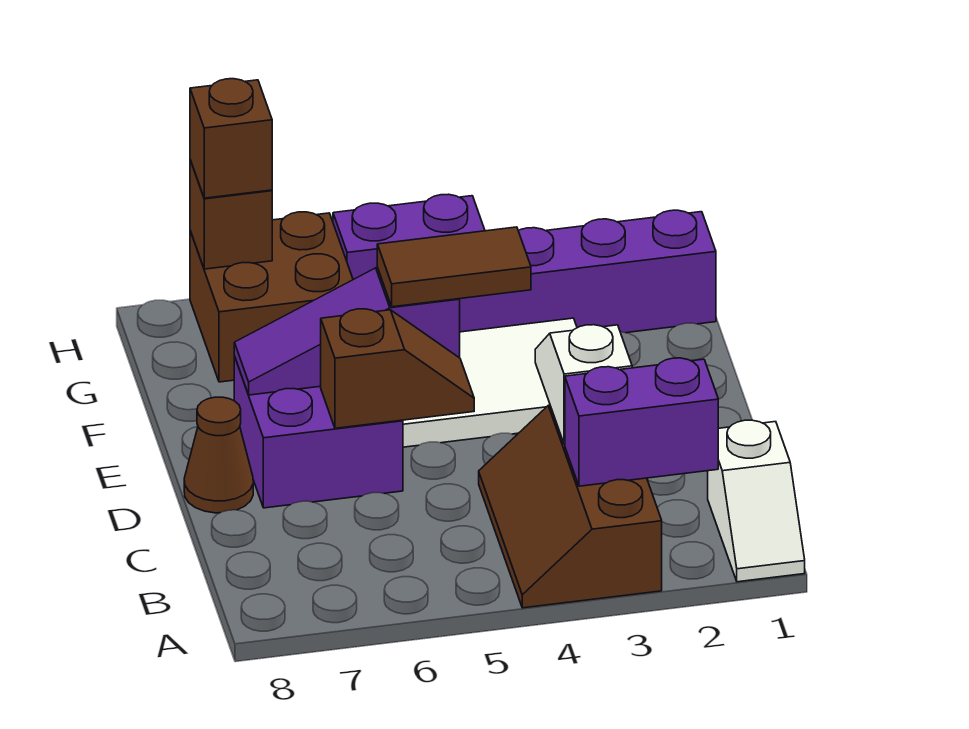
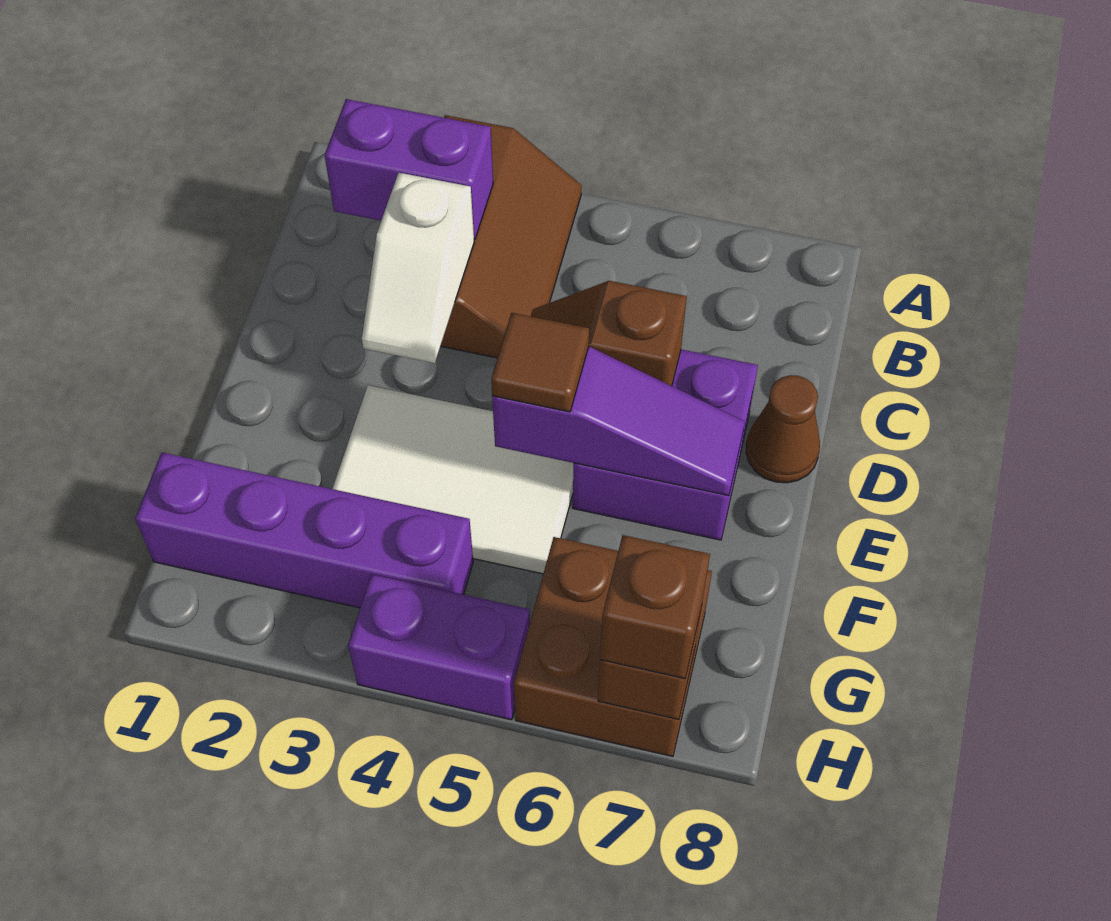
white slope A1:B1 level 1 top B -> none
brown tile E4:E5 level 3 -> brown tile E5 level 3

